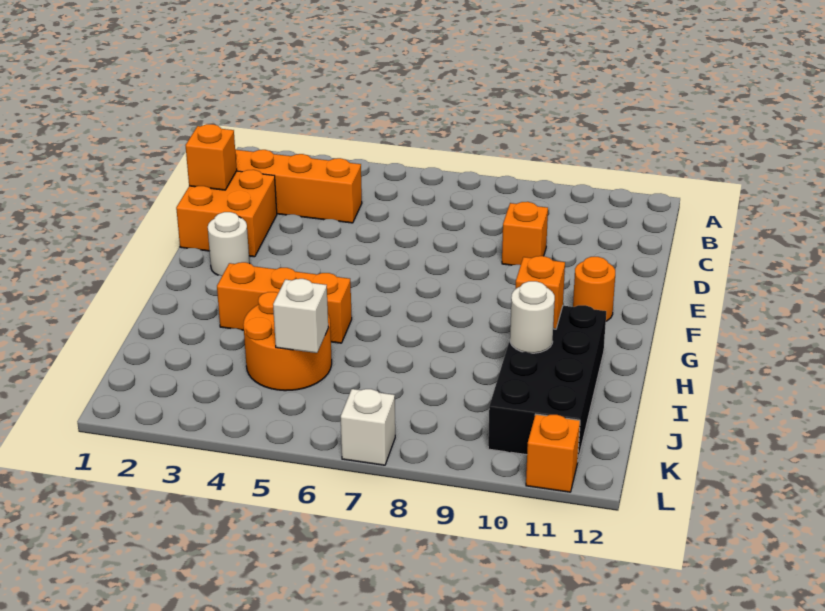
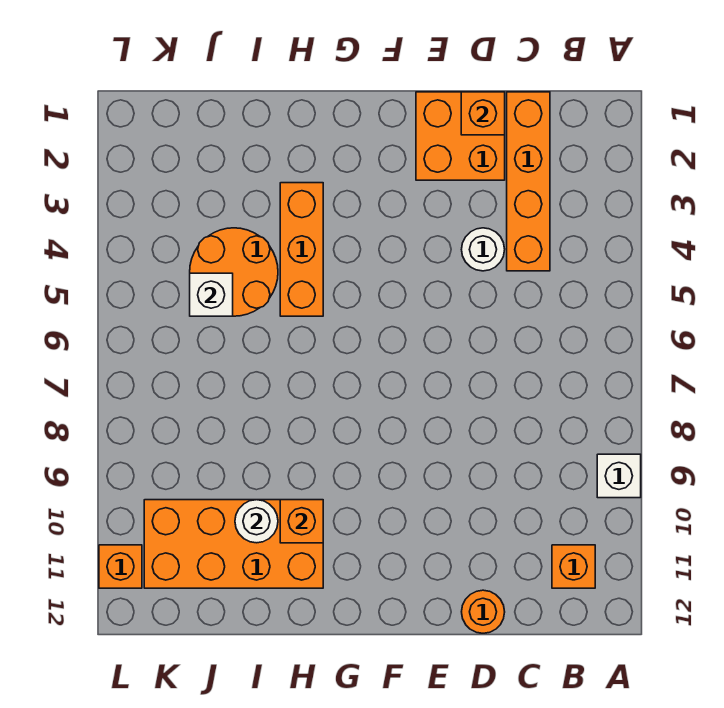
orange brick D9 level 1 -> orange brick B11 level 1
white round brick F2 level 1 -> white round brick D4 level 1
orange round brick F11 level 1 -> orange round brick D12 level 1
black brick H10:K11 level 1 -> orange brick H10:K11 level 1
white brick L7 level 1 -> white brick A9 level 1

